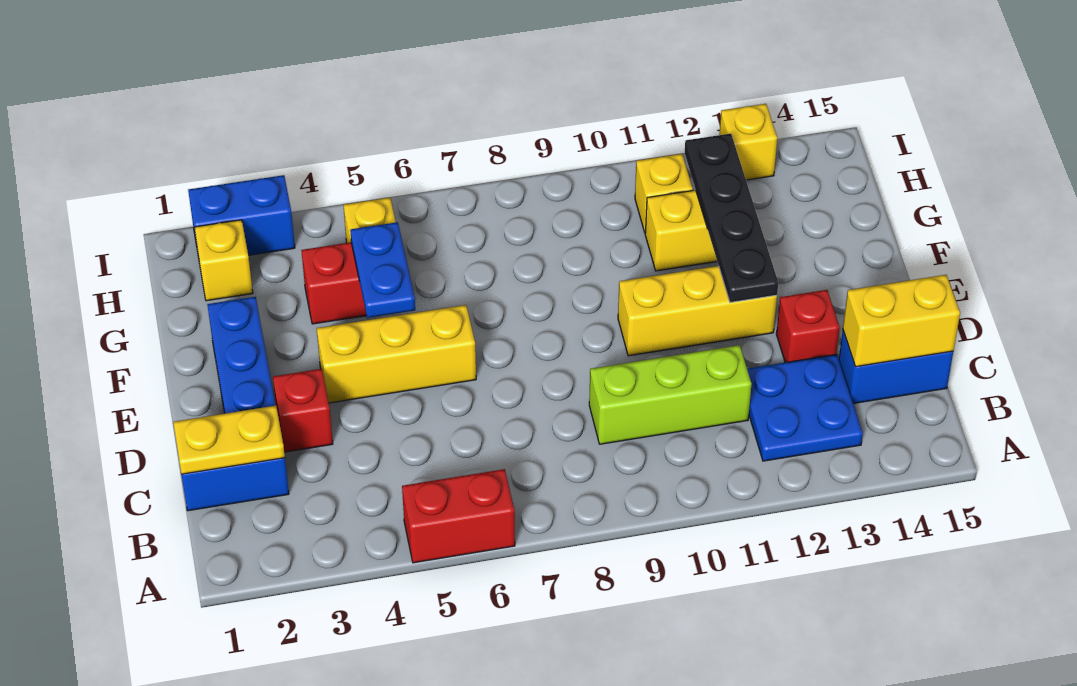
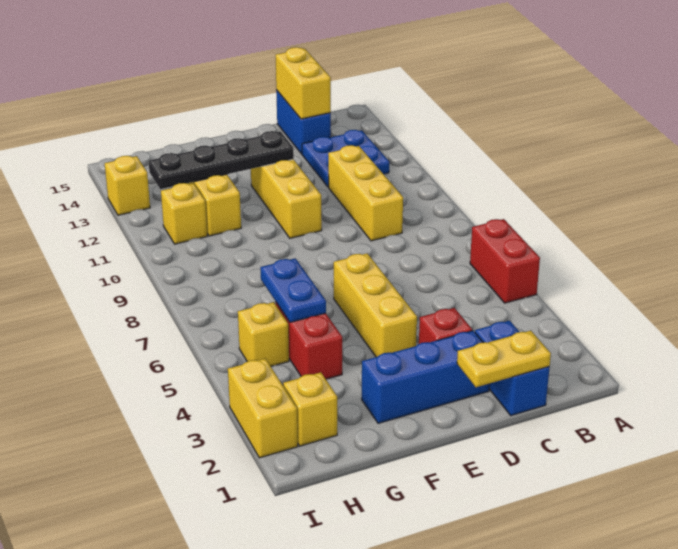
yellow plate C1:C2 level 2 -> yellow plate C1:D1 level 2
lime brick C9:C11 level 1 -> yellow brick C9:C11 level 1
red brick D13 level 1 -> none
blue plate F5:G5 level 2 -> blue plate G5:G6 level 2
blue brick I2:I3 level 1 -> yellow brick I2:I3 level 1

